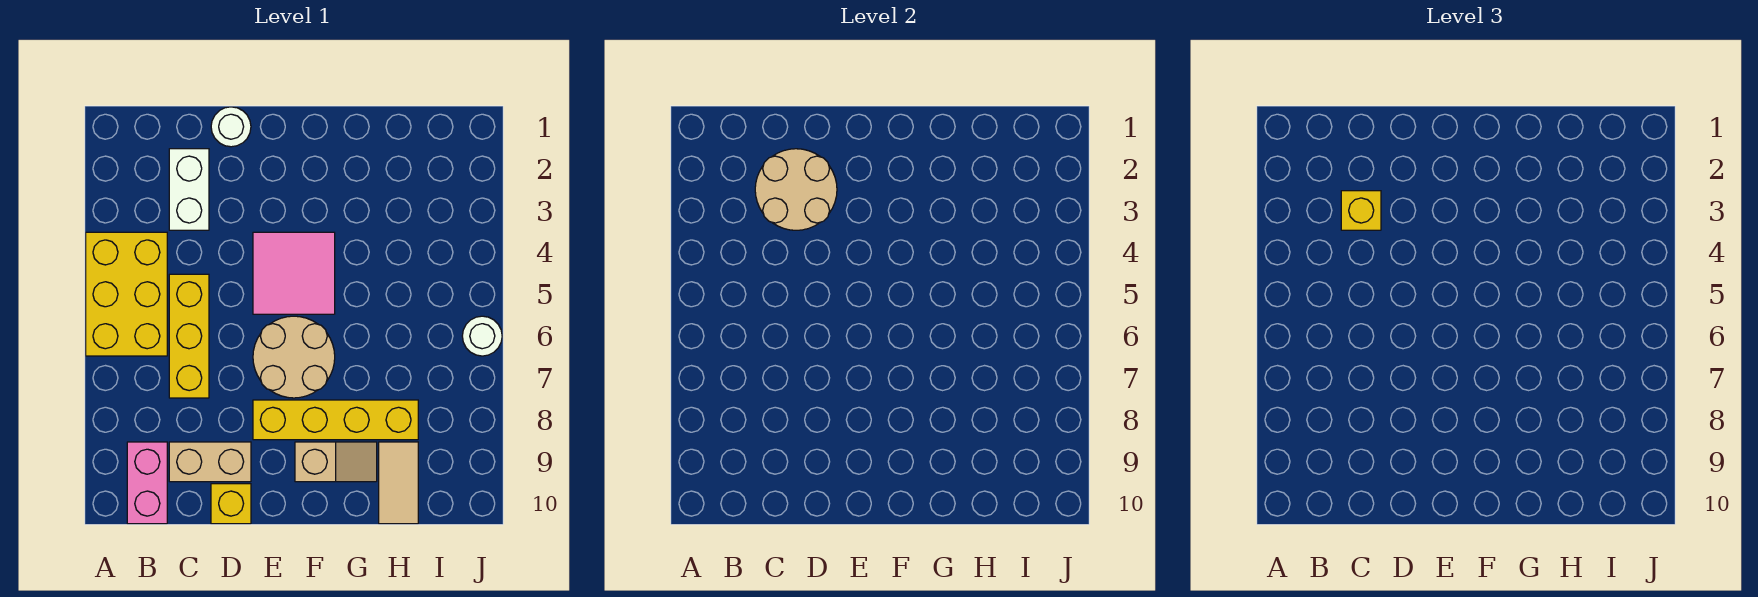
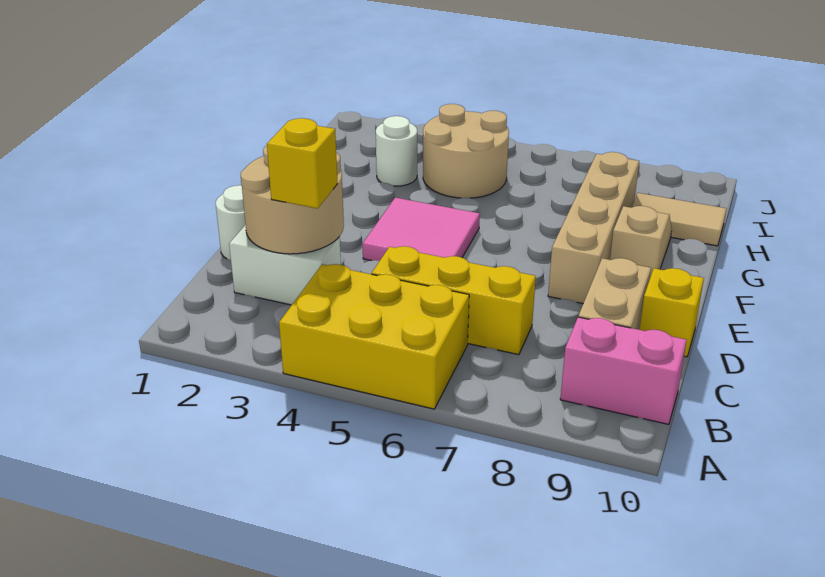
tan round brick E6:F7 level 1 -> tan round brick H4:I5 level 1
yellow brick E8:H8 level 1 -> tan brick E8:H8 level 1
white round brick J6 level 1 -> white round brick H3 level 1

